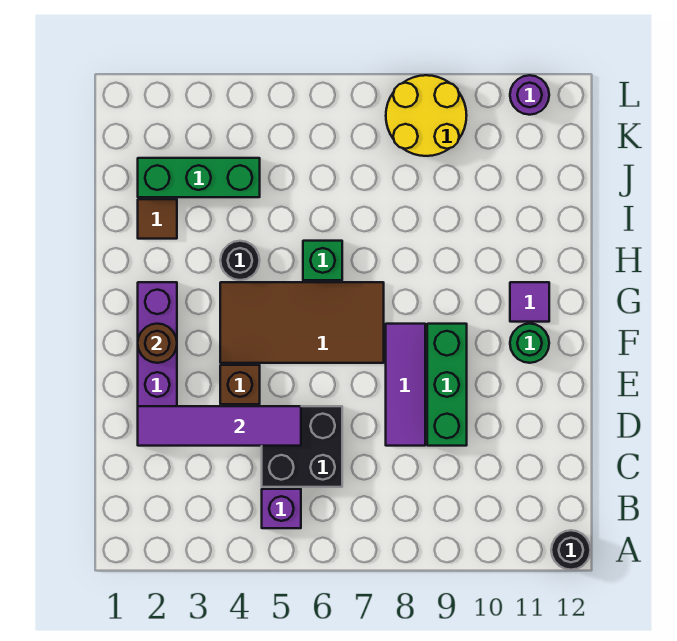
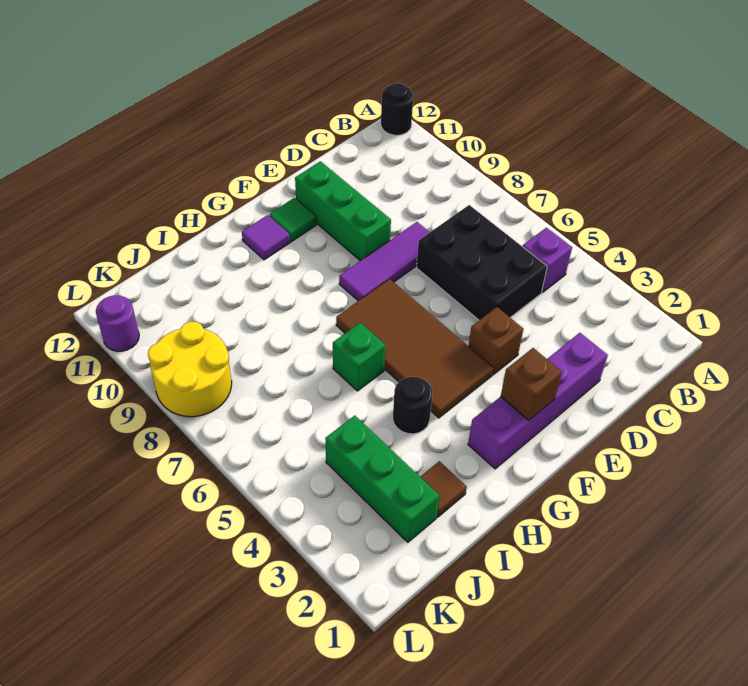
black brick C5:D6 level 1 -> black brick C5:D7 level 1
purple tile D2:D5 level 2 -> none
green brick D9:F9 level 1 -> green brick E9:E11 level 1
brown round brick F2 level 2 -> brown brick F2 level 2
green round brick F11 level 1 -> green tile F11 level 1

